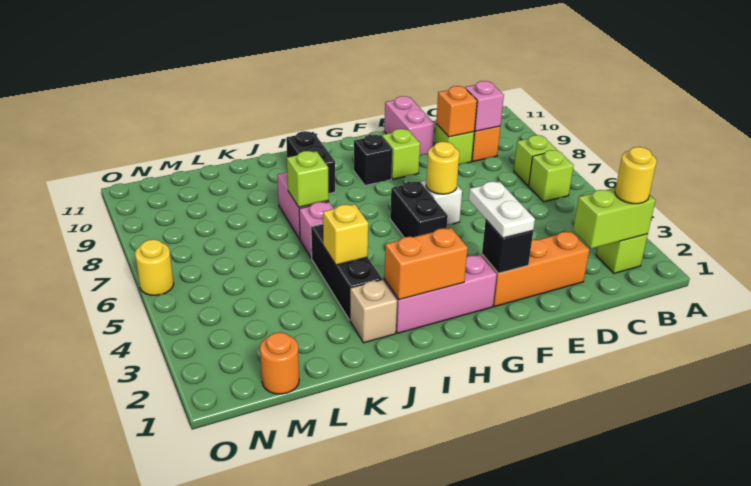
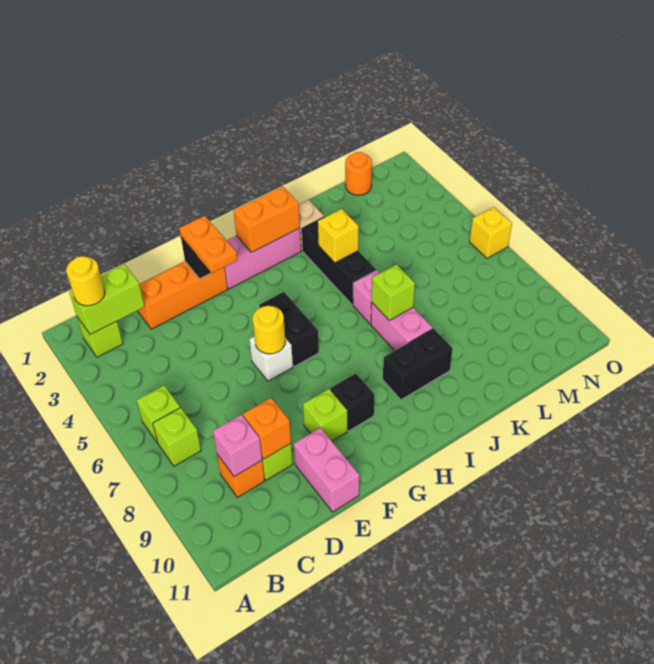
white plate F2:F3 level 3 -> orange plate F2:F3 level 3
black brick I9:I10 level 1 -> black brick I9:J9 level 1
yellow round brick O6 level 1 -> yellow brick O6 level 1

